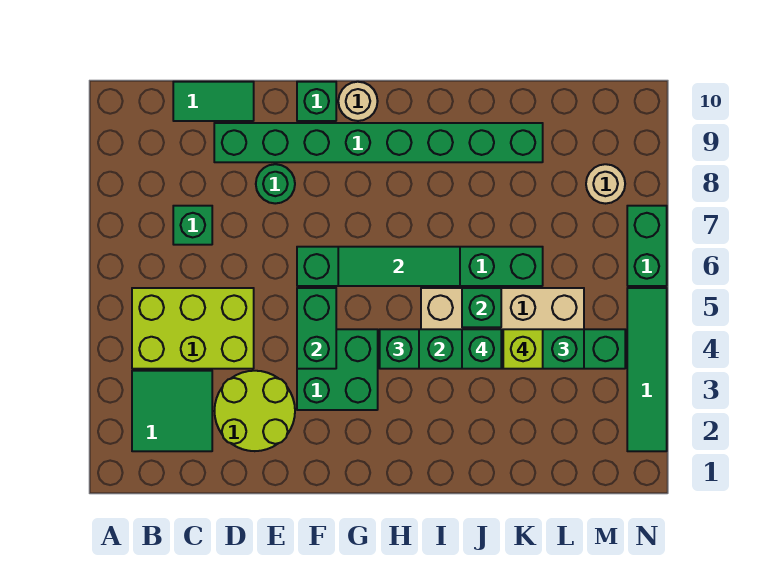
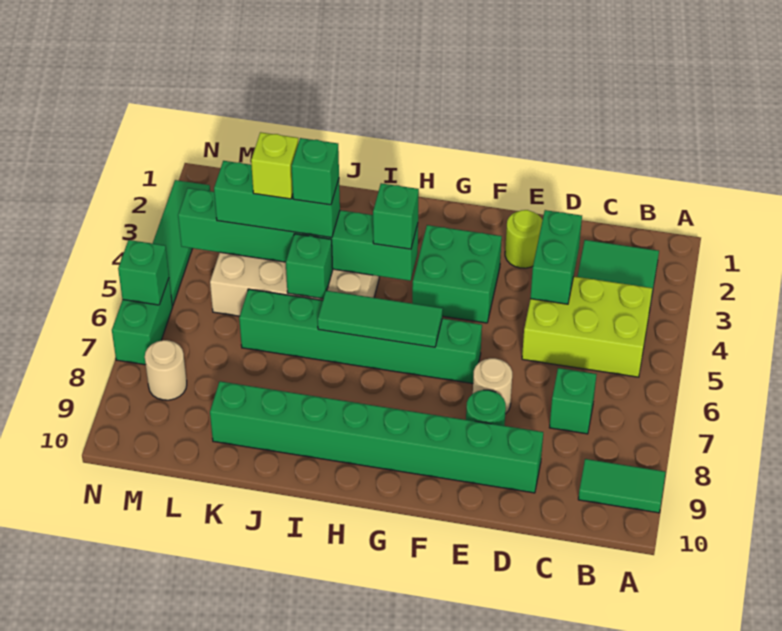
green tile C10:D10 level 1 -> green tile A9:B9 level 1
lime round brick D2:E3 level 1 -> lime round brick E2 level 1
green brick F4:F5 level 2 -> green brick D3:D4 level 2
green brick F10 level 1 -> green brick N6 level 2
tan round brick G10 level 1 -> tan round brick E7 level 1

